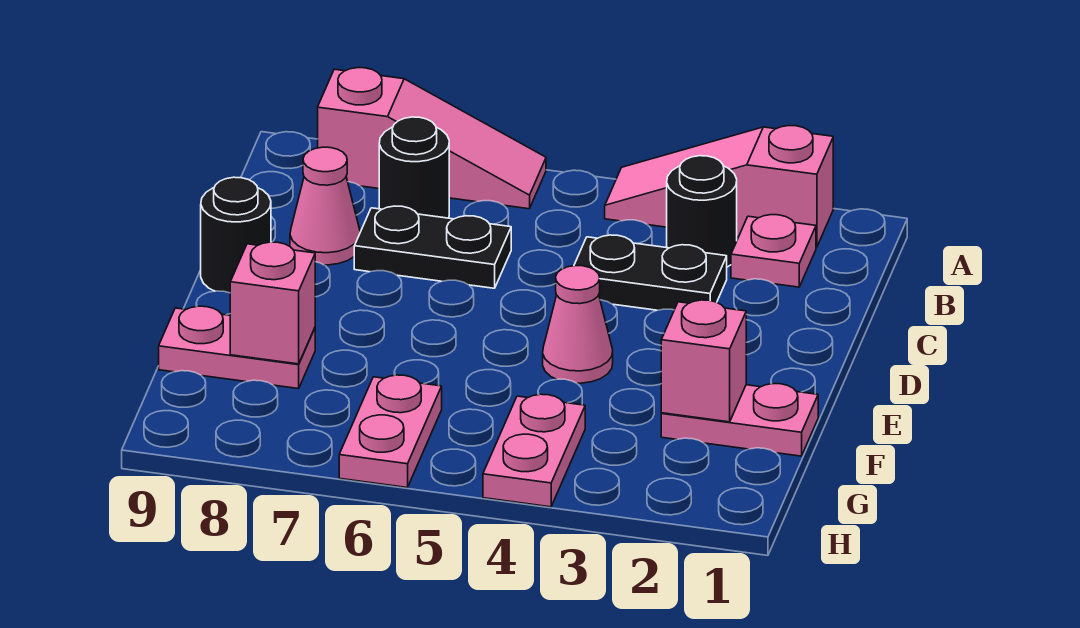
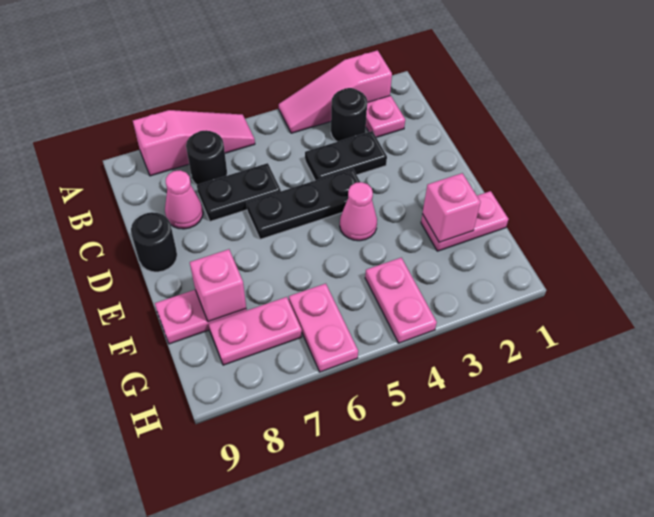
none -> black plate D4:D6 level 1
none -> pink plate G7:G8 level 1

